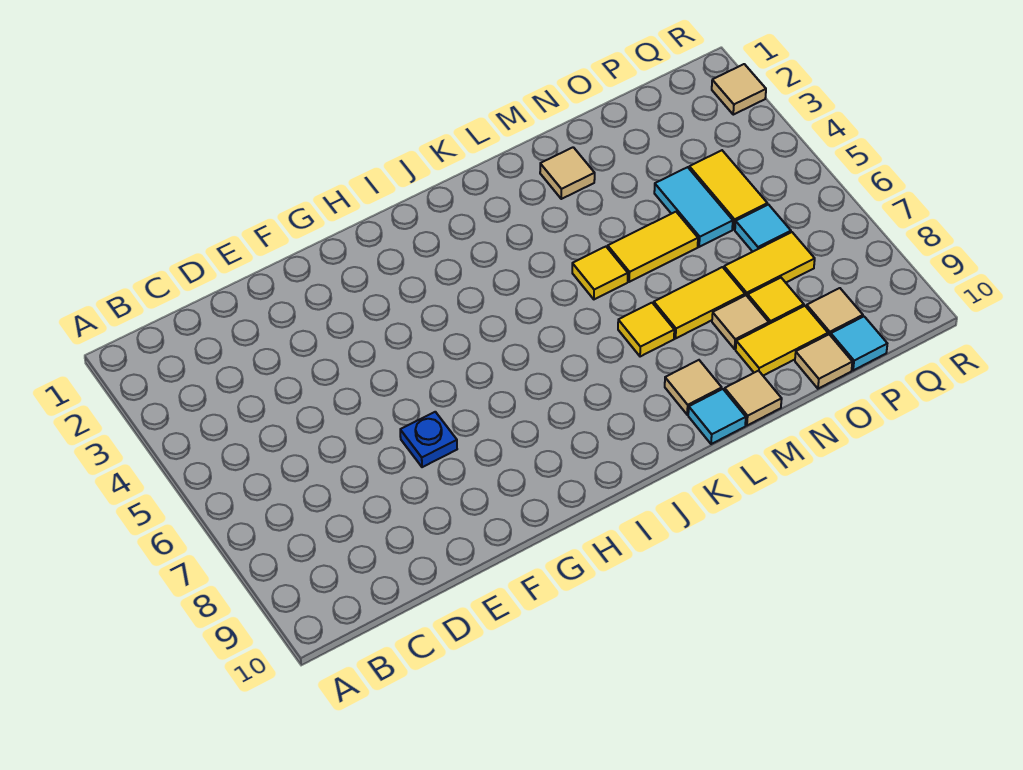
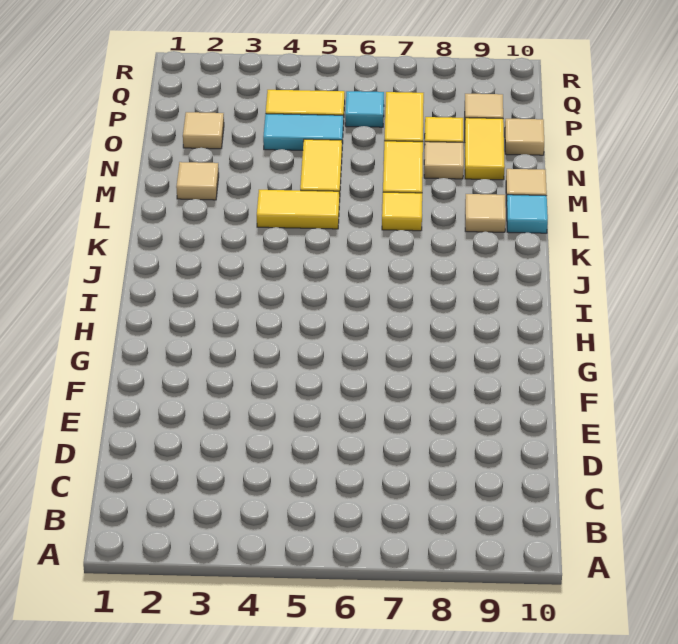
blue plate F7 level 1 -> none
yellow tile L5 level 1 -> yellow tile L4:L5 level 1
cyan tile P10 level 1 -> none
tan tile R2 level 1 -> tan tile O2 level 1

